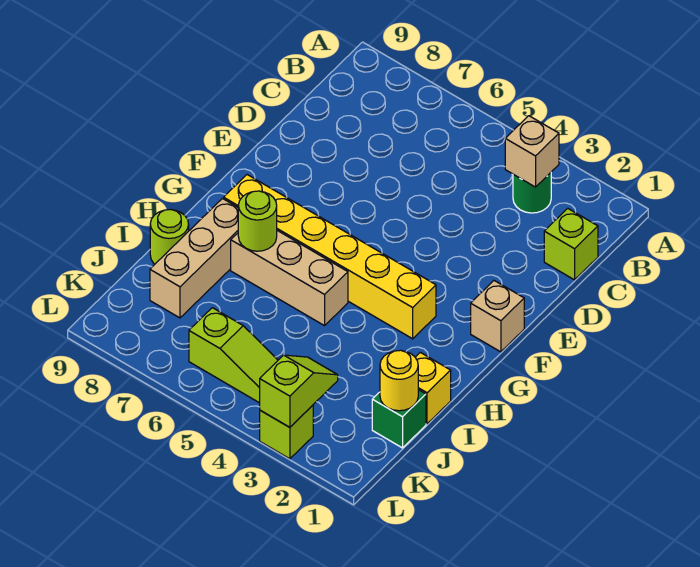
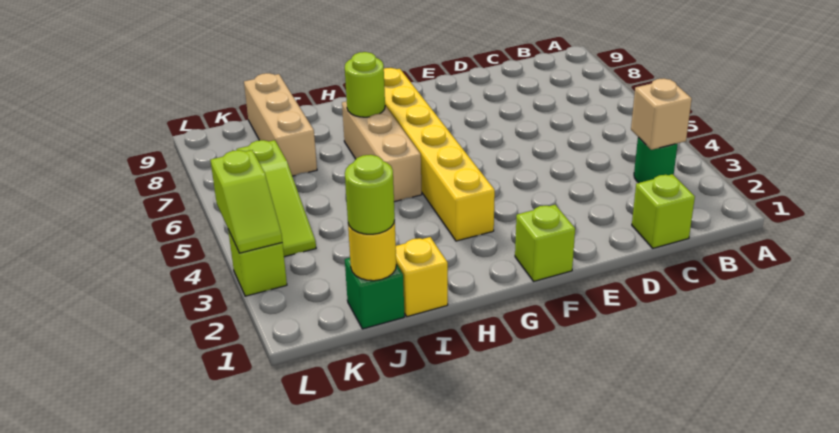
tan brick F1 level 1 -> lime brick F1 level 1
tan brick H8:J8 level 1 -> tan brick J7:J9 level 1
lime round brick I9 level 1 -> lime round brick J1 level 3
lime slope K3:L3 level 2 top L -> lime slope L3:L4 level 2 top 4

